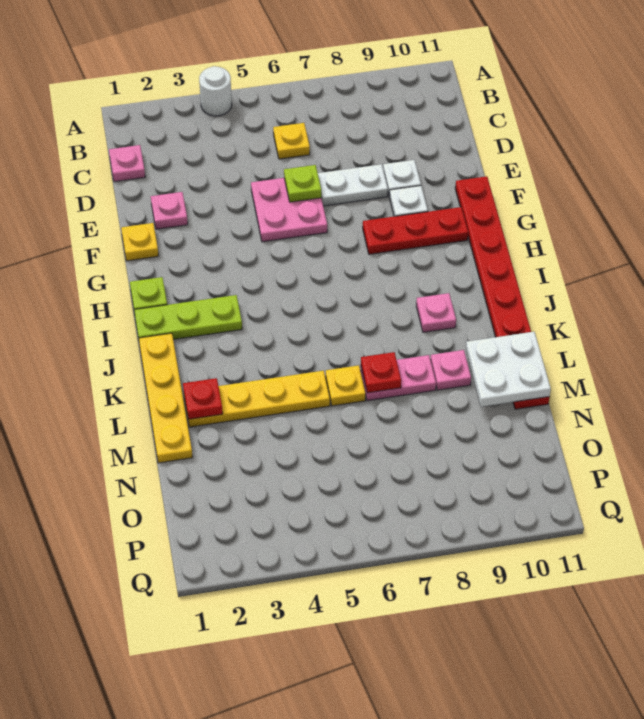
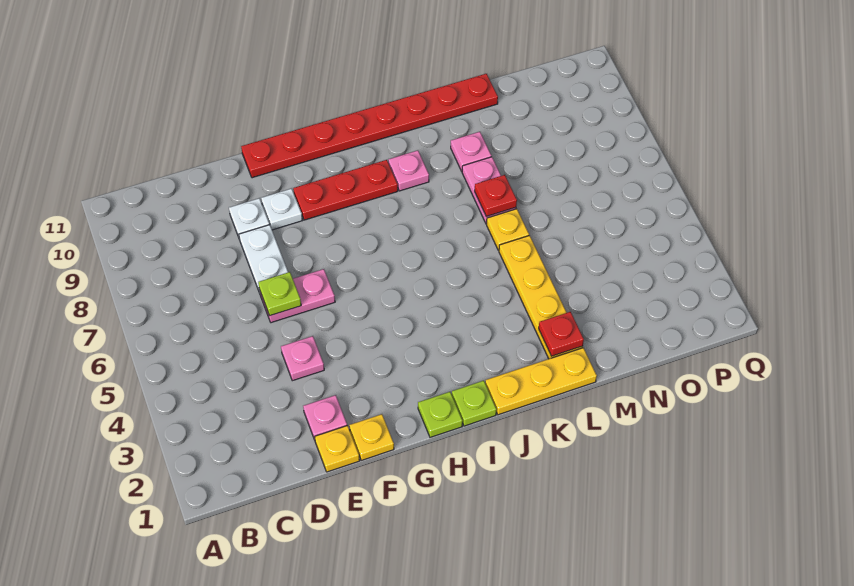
white round brick A4 level 1 -> none
pink plate C1 level 1 -> pink plate E4 level 1
yellow plate C6 level 1 -> yellow plate E1 level 1
pink plate E5:F6 level 1 -> pink plate E6:F6 level 1
red plate G8:G10 level 1 -> red plate G9:I9 level 1
lime plate I1:I3 level 1 -> lime plate I1 level 1
yellow plate J1:M1 level 1 -> yellow plate J1:L1 level 1
white plate L10:M11 level 2 -> none

